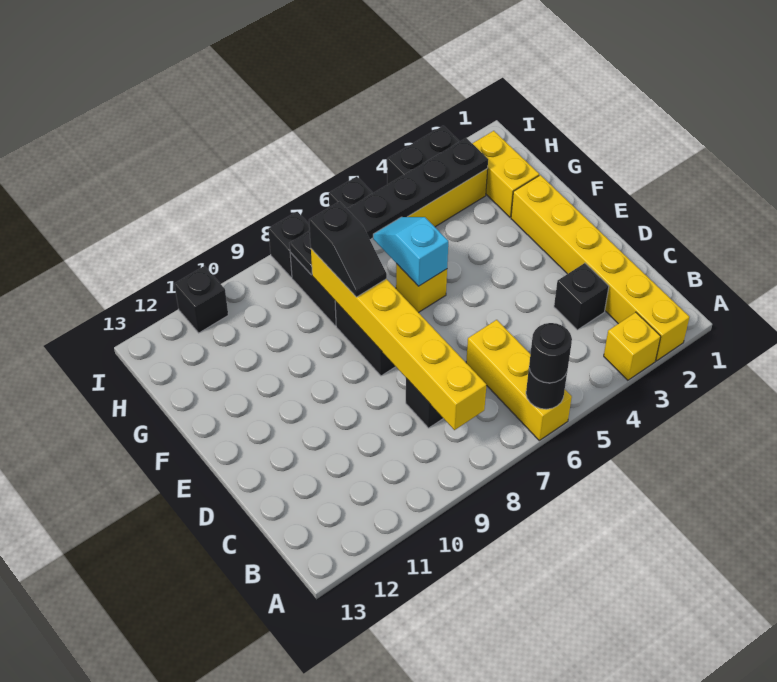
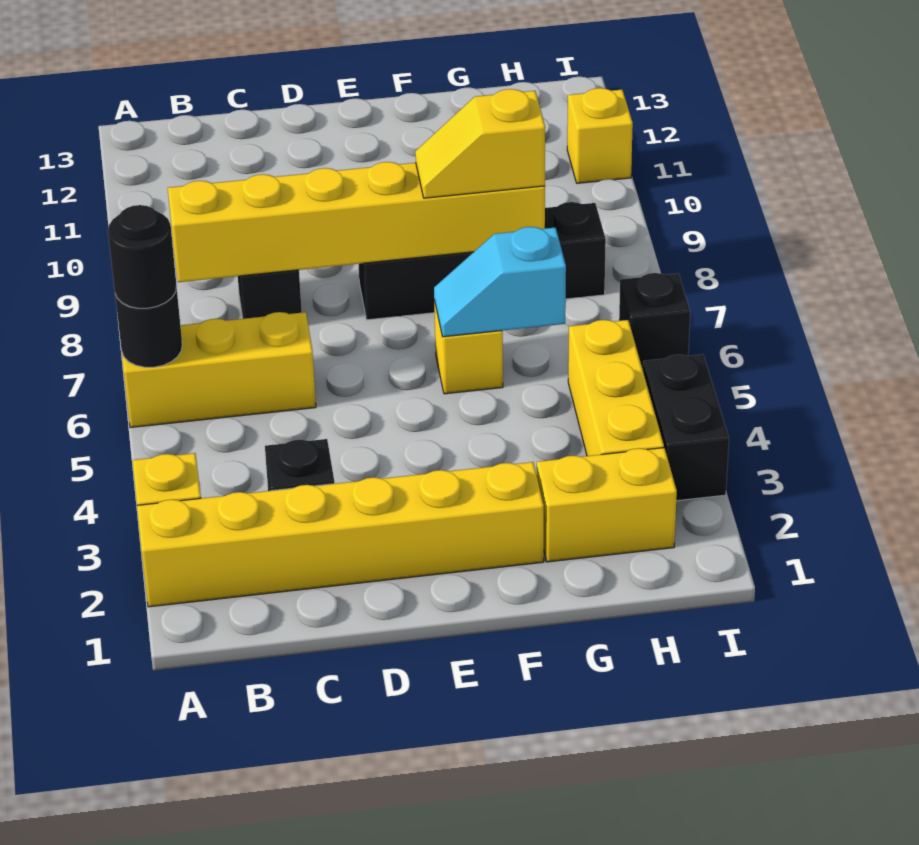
cyan slope F6:G6 level 2 top F -> cyan slope F6:G6 level 2 top G
black slope F8:G8 level 3 top G -> yellow slope F8:G8 level 3 top G
black plate H3:H8 level 2 -> none
black brick I8 level 1 -> none
black brick I11 level 1 -> yellow brick I11 level 1

